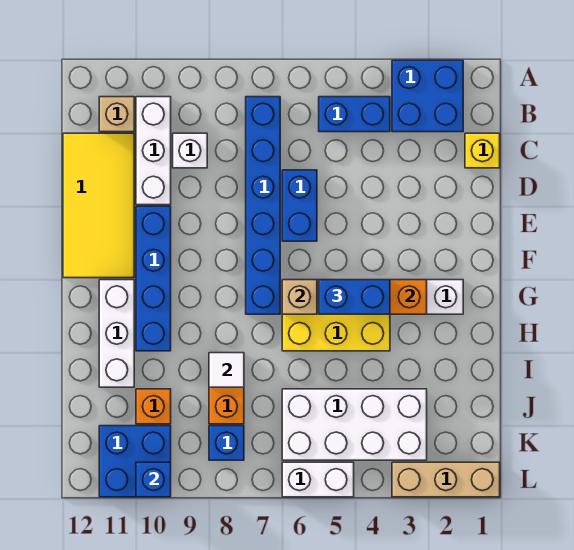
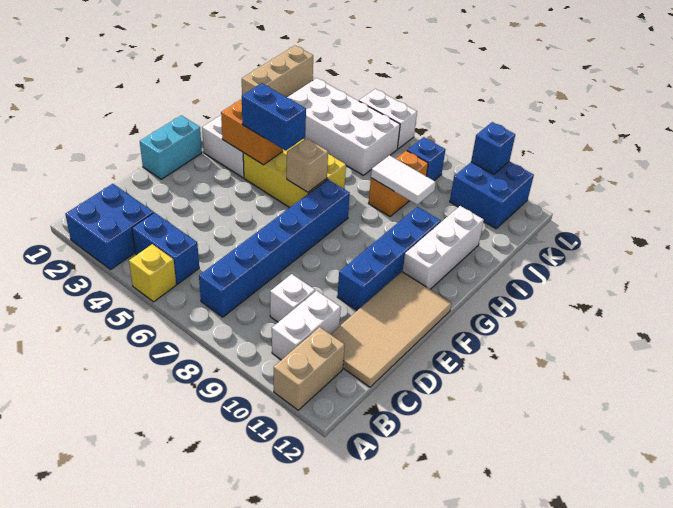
white brick B10:D10 level 1 -> white brick B10:C10 level 1
tan brick B11 level 1 -> tan brick A11:B11 level 1
yellow brick C1 level 1 -> yellow brick A5 level 1
yellow tile C11:F12 level 1 -> tan tile C11:F12 level 1
blue brick D6:E6 level 1 -> none
none -> cyan brick E1:F1 level 1
white tile I8 level 2 -> white tile I8:I9 level 2
orange brick J10 level 1 -> none
tan brick L1:L3 level 1 -> tan brick J1:L1 level 1

